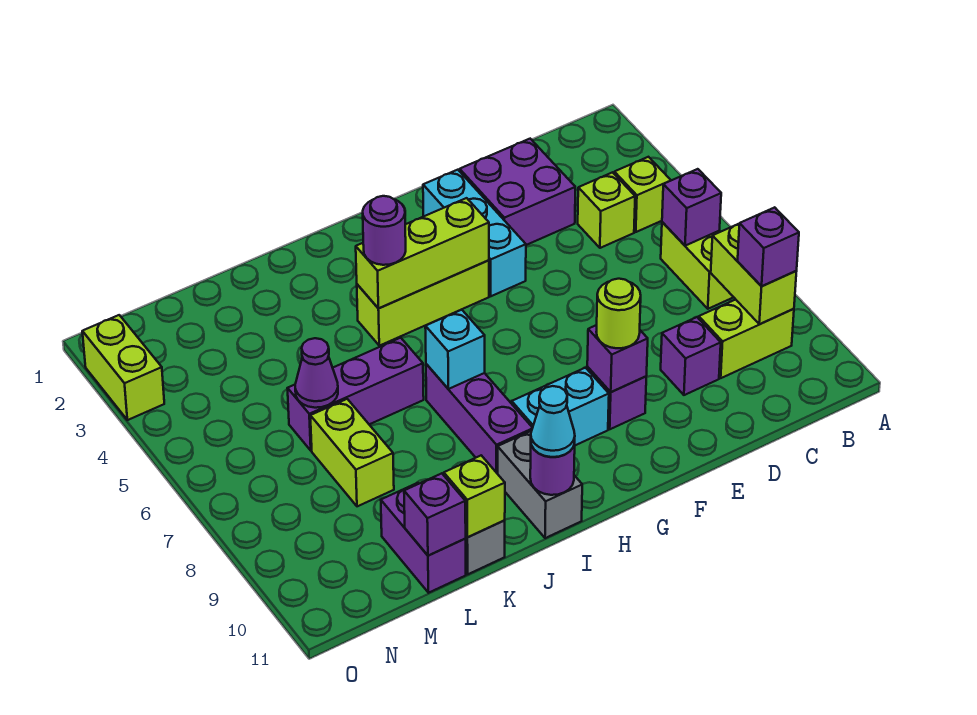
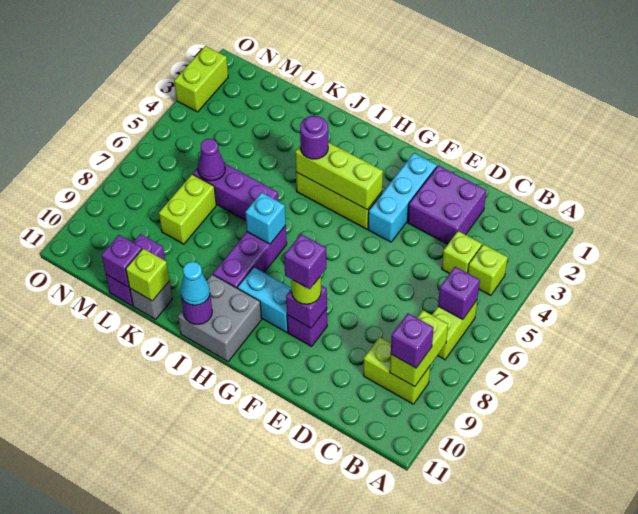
purple brick D9 level 1 -> purple brick F9 level 4
grey brick I10:I11 level 1 -> grey brick H10:I11 level 1

